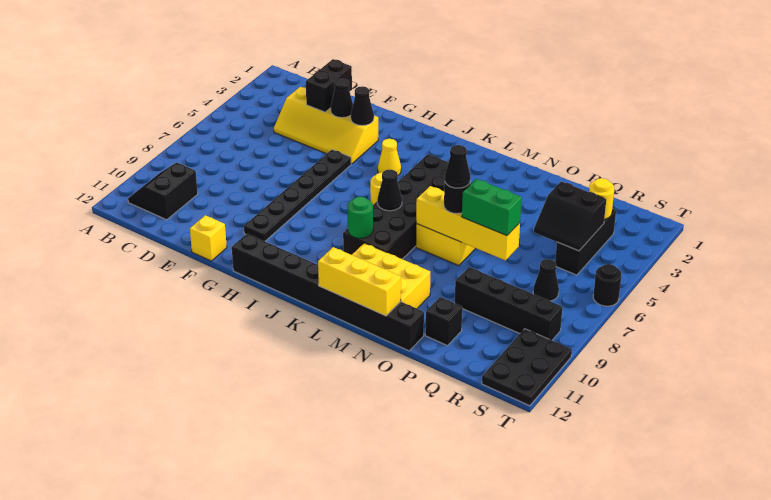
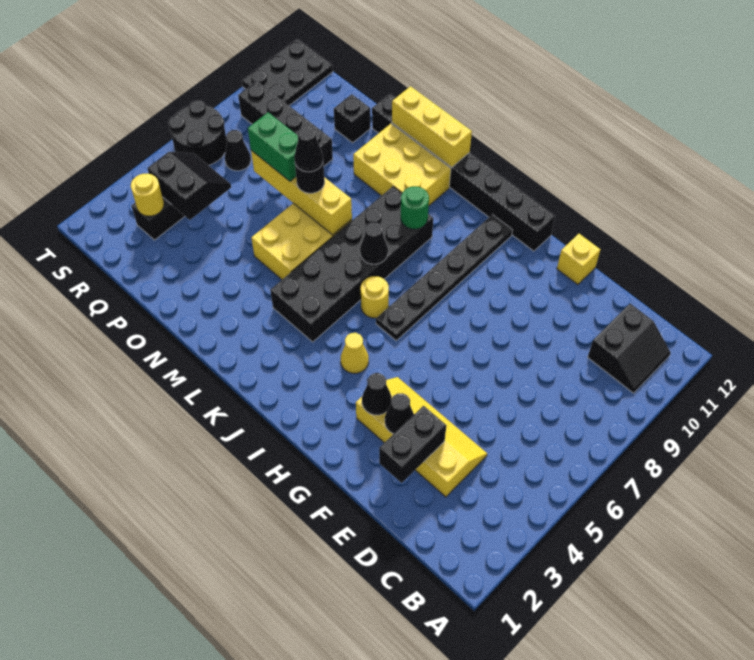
black plate G5:G10 level 1 -> black plate I6:I11 level 1
black round brick T6 level 1 -> black round brick S6:T7 level 1

